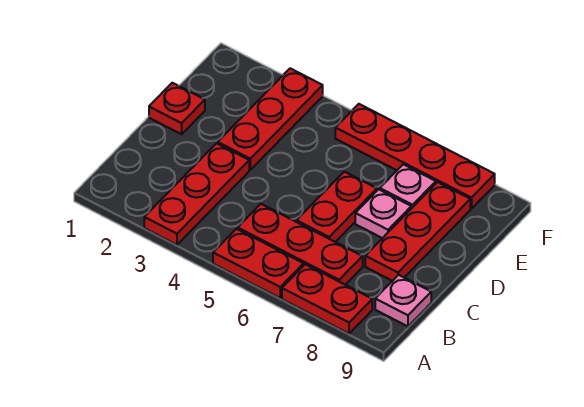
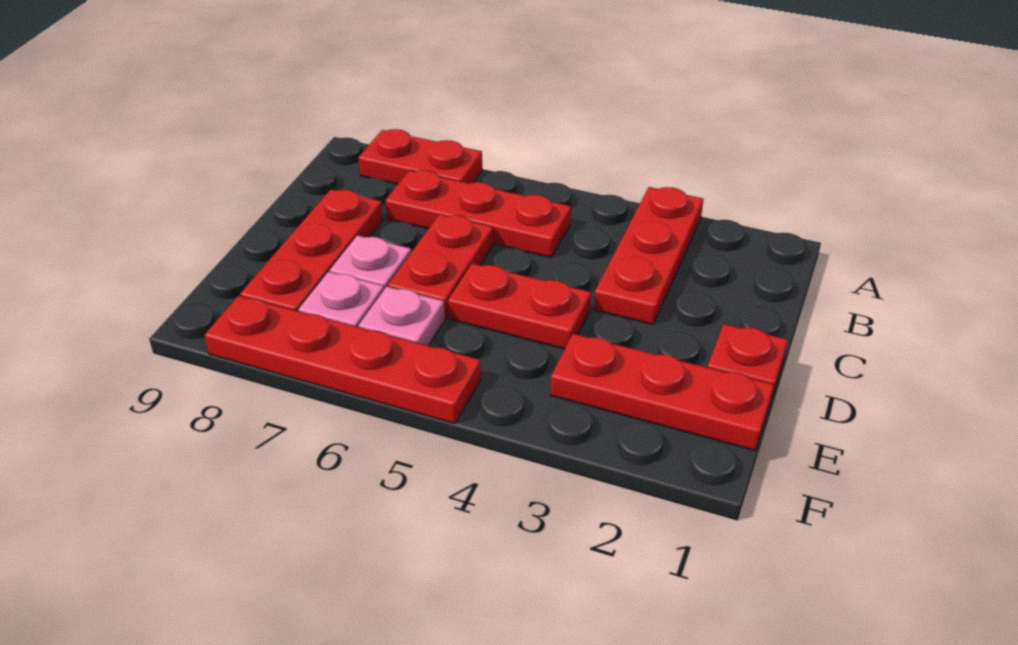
red plate A5:A6 level 1 -> red plate D4:D5 level 1
pink plate B9 level 1 -> pink plate E6 level 1
red plate D3:F3 level 1 -> red plate E1:E3 level 1

